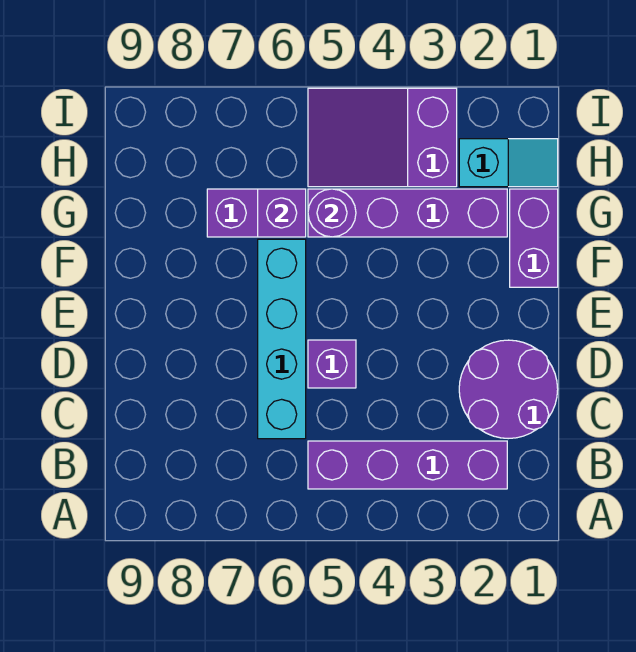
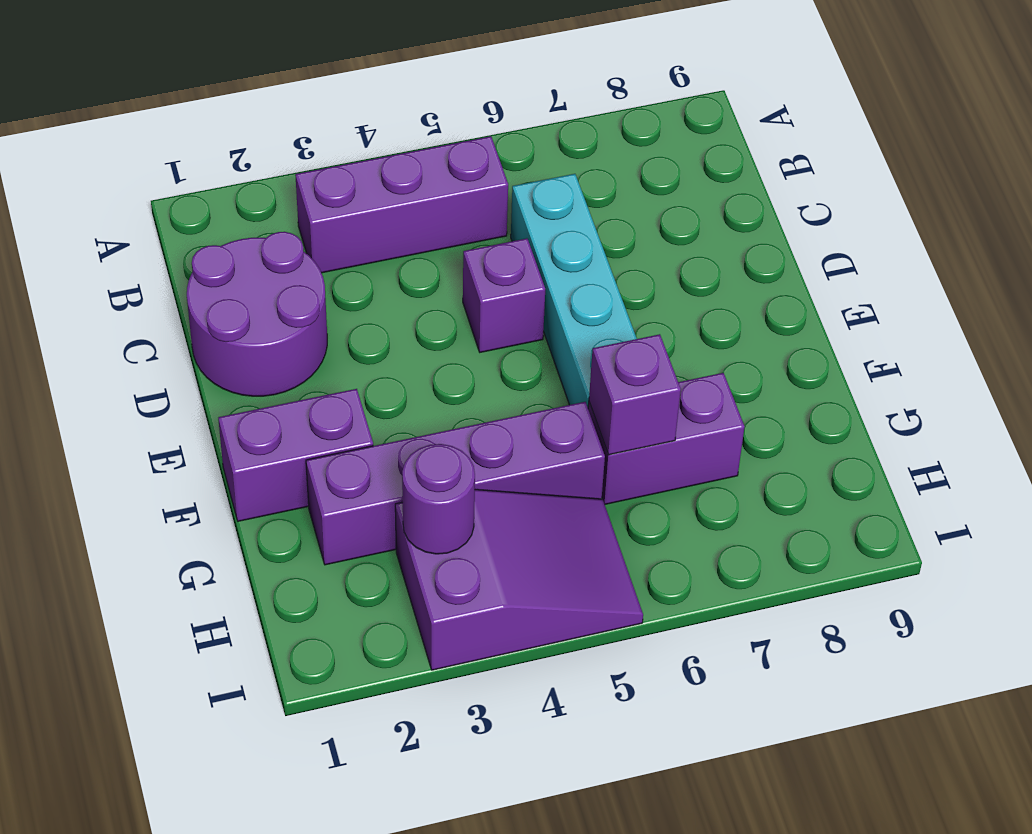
purple brick B2:B5 level 1 -> purple brick B3:B5 level 1
purple brick F1:G1 level 1 -> purple brick F1:F2 level 1
purple round brick G5 level 2 -> purple round brick H3 level 2
cyan slope H1:H2 level 1 top 2 -> none

